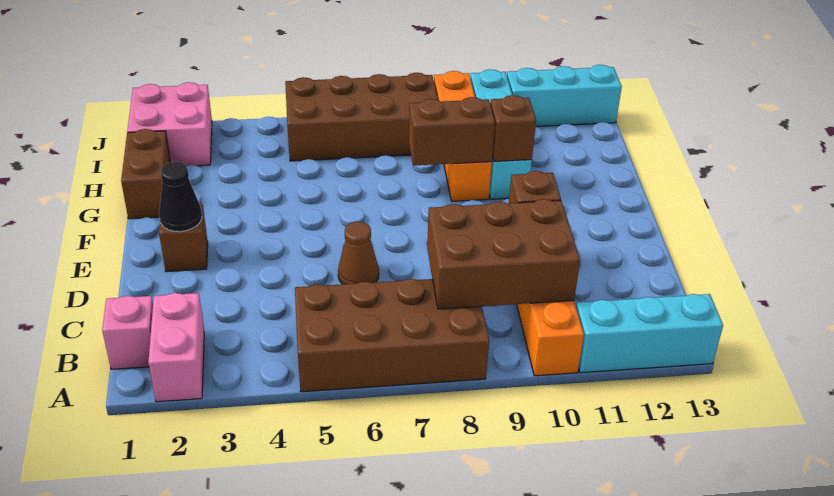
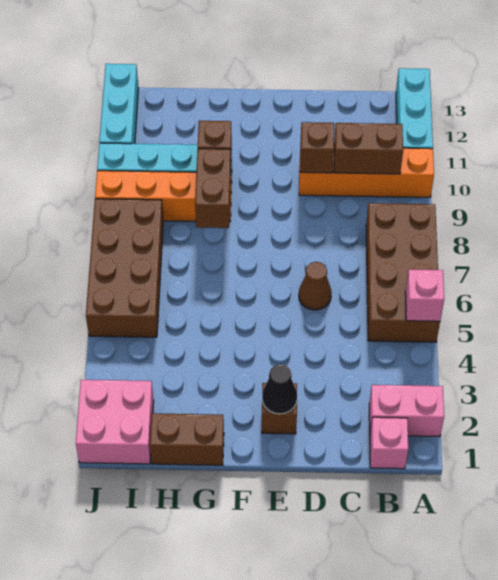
none -> pink brick A5 level 2
brown brick B8:C10 level 2 -> brown brick B10:C10 level 2

